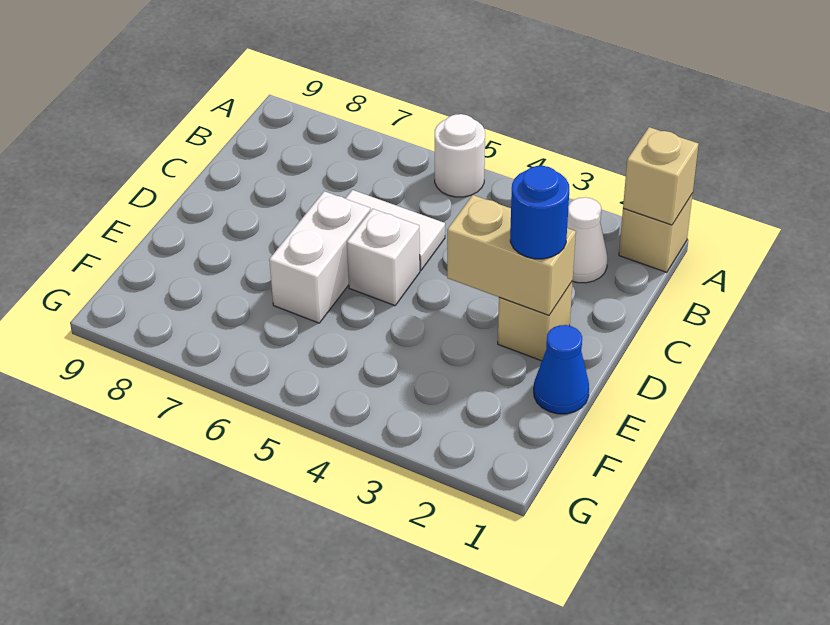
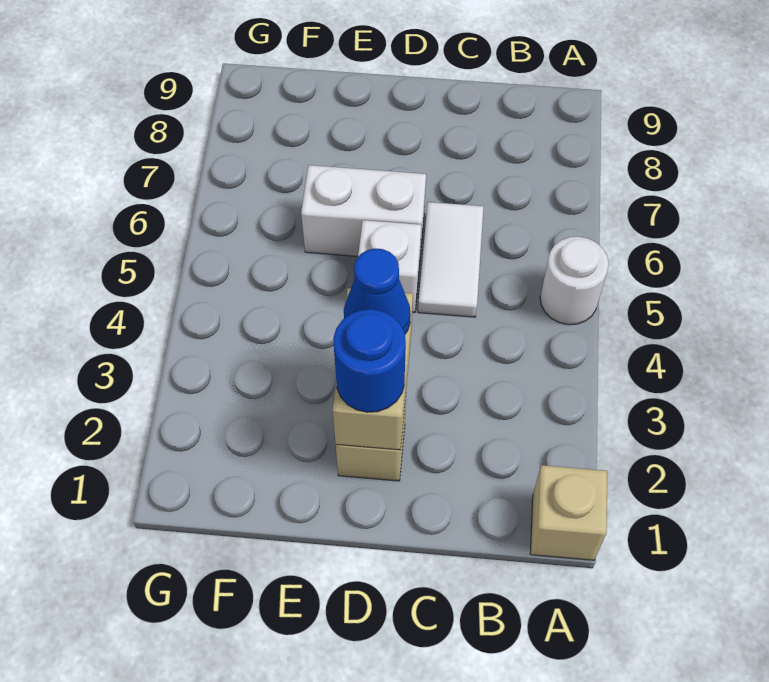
tan brick A1 level 2 -> none
white cone B2 level 1 -> none
blue cone E1 level 1 -> blue cone D3 level 3

